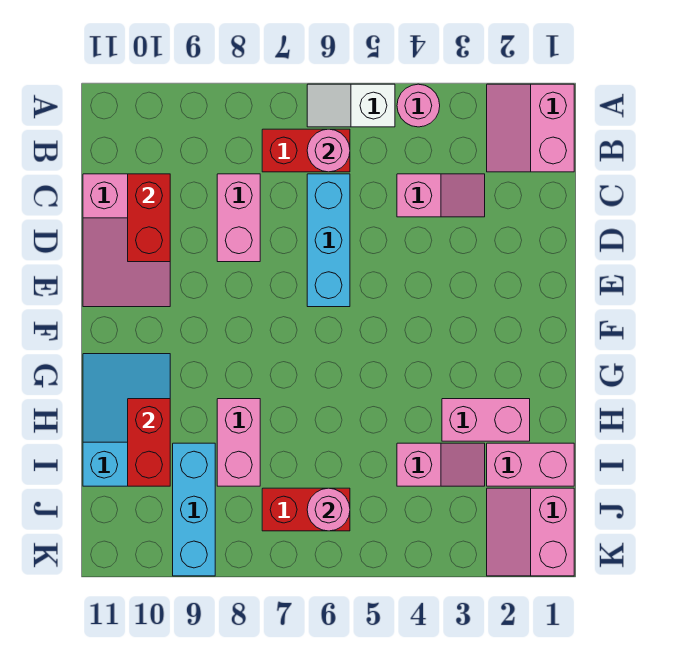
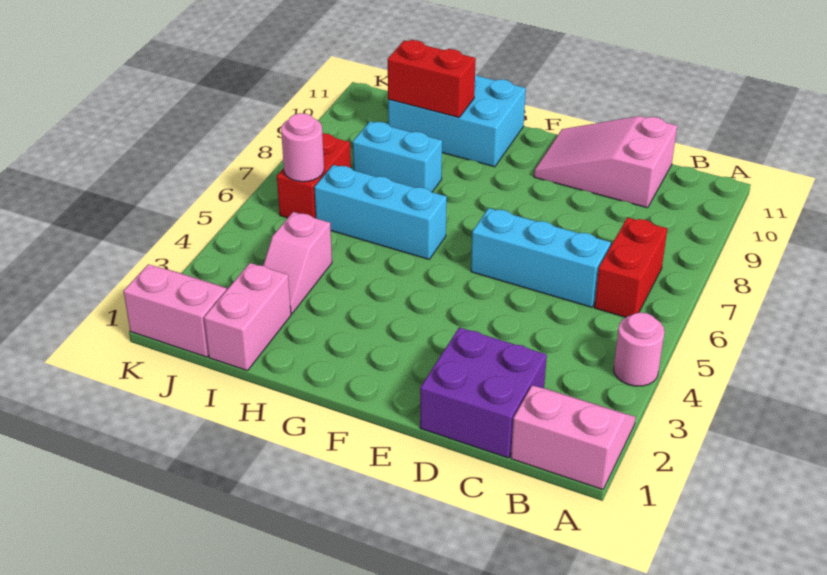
white slope A5:A6 level 1 top 5 -> none
pink round brick B6 level 2 -> none
none -> purple brick C1:D2 level 1
pink slope C3:C4 level 1 top 4 -> none
pink brick C8:D8 level 1 -> none
red brick C10:D10 level 2 -> none
cyan slope G10:I11 level 1 top I -> cyan brick G10:I11 level 1
pink brick H2:H3 level 1 -> none
pink brick H8:I8 level 1 -> cyan brick H8:I8 level 1
cyan brick I9:K9 level 1 -> cyan brick G6:I6 level 1

